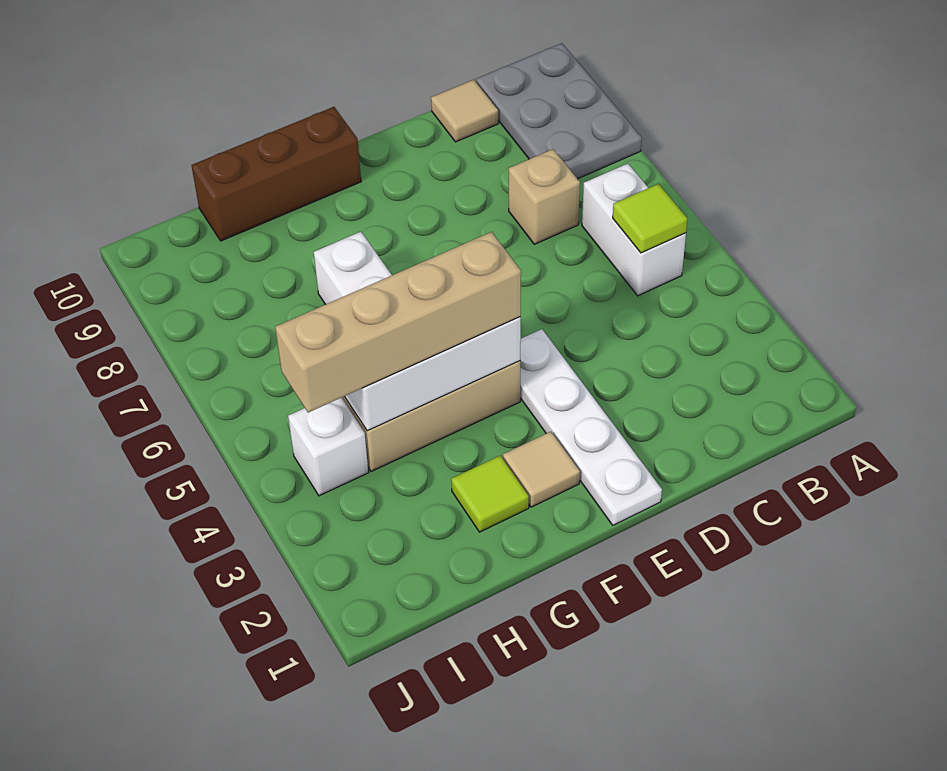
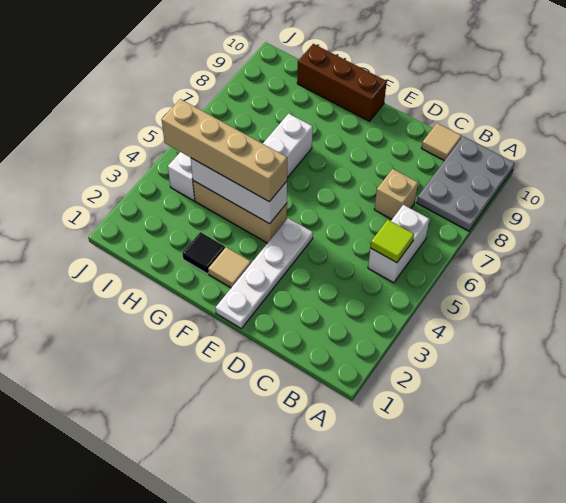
lime tile G2 level 1 -> black tile G2 level 1

